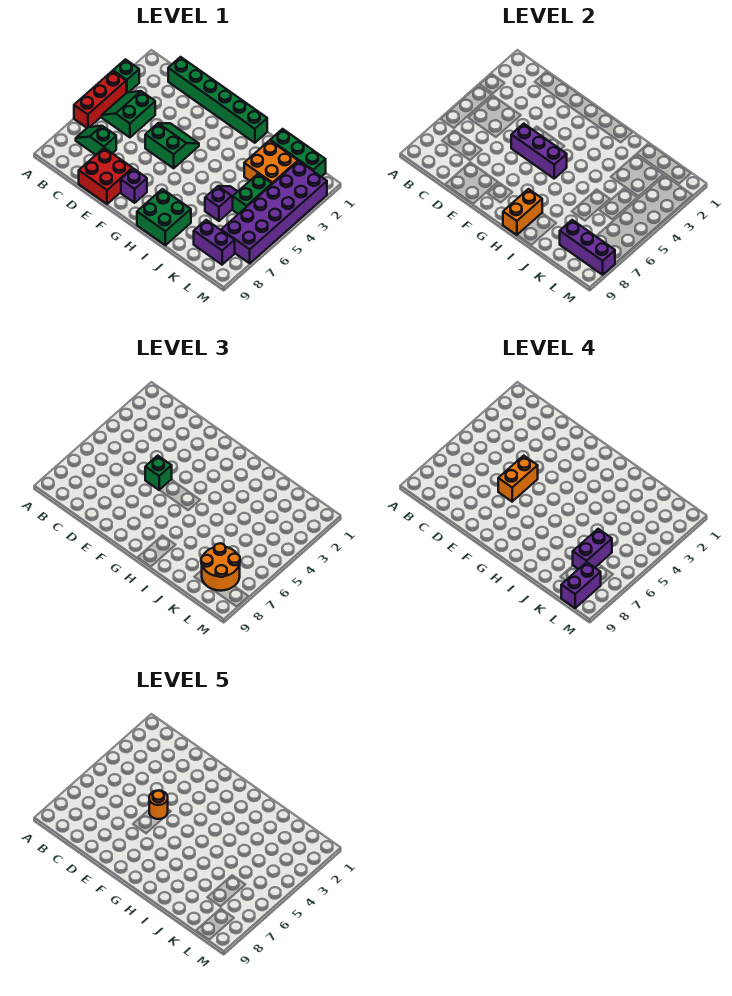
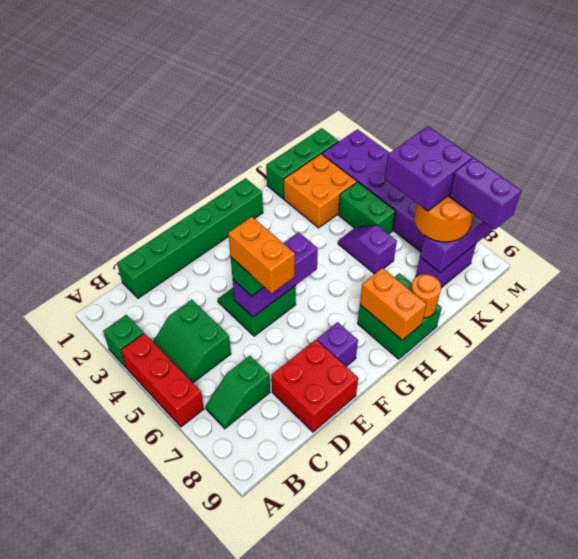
orange round brick E5 level 5 -> orange round brick I9 level 2
purple brick K6:K7 level 4 -> purple brick K6:L7 level 4

